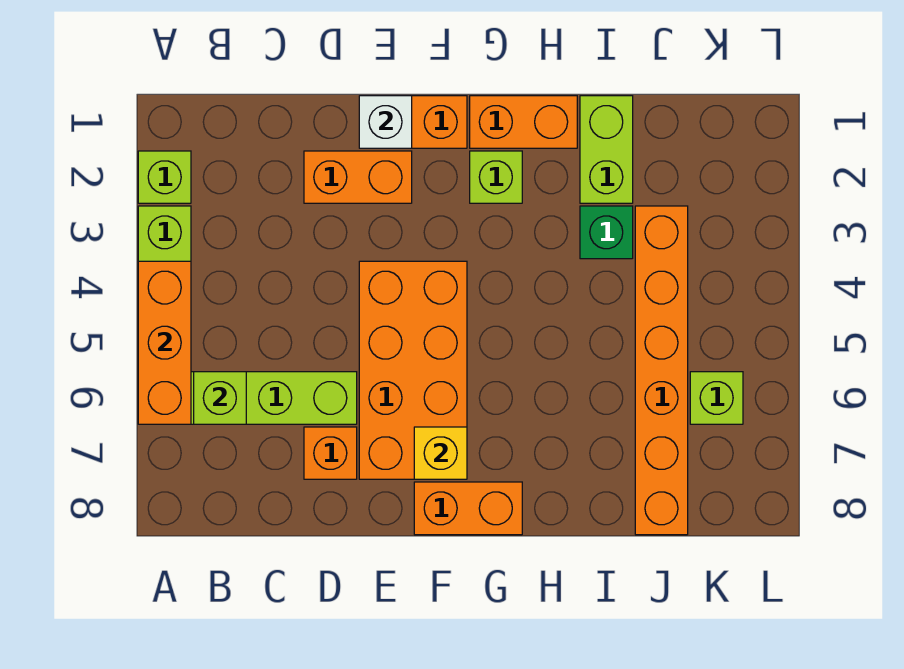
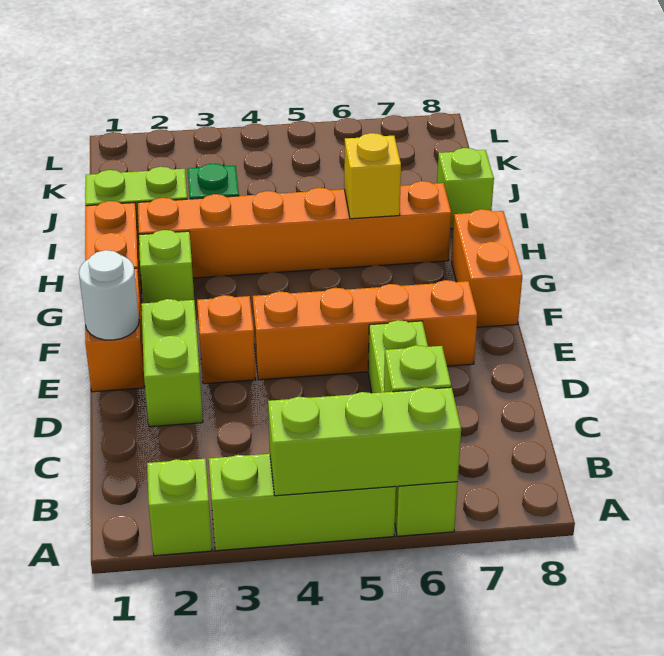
orange brick A4:A6 level 2 -> lime brick A4:A6 level 2
orange brick D2:E2 level 1 -> lime brick D2:E2 level 1
orange brick D7 level 1 -> orange brick E3 level 1
white brick E1 level 2 -> white round brick E1 level 2
orange brick E4:F7 level 1 -> orange brick E4:E7 level 1
yellow brick F7 level 2 -> yellow brick H6 level 2
orange brick J3:J8 level 1 -> orange brick H2:H7 level 1
lime brick K6 level 1 -> lime brick I8 level 1

